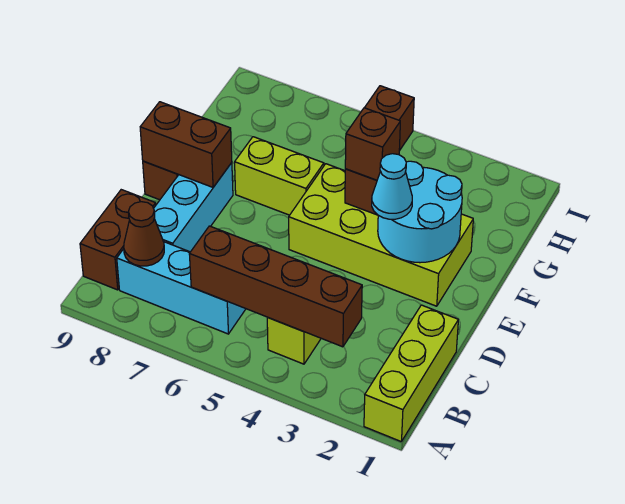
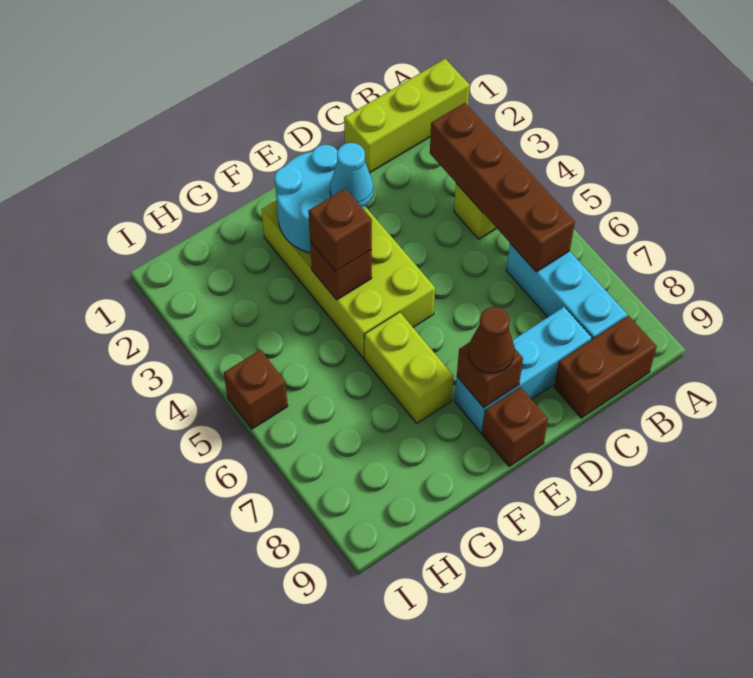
brown cone B8 level 2 -> brown cone E8 level 3
brown brick E8:E9 level 2 -> brown brick E8 level 2

